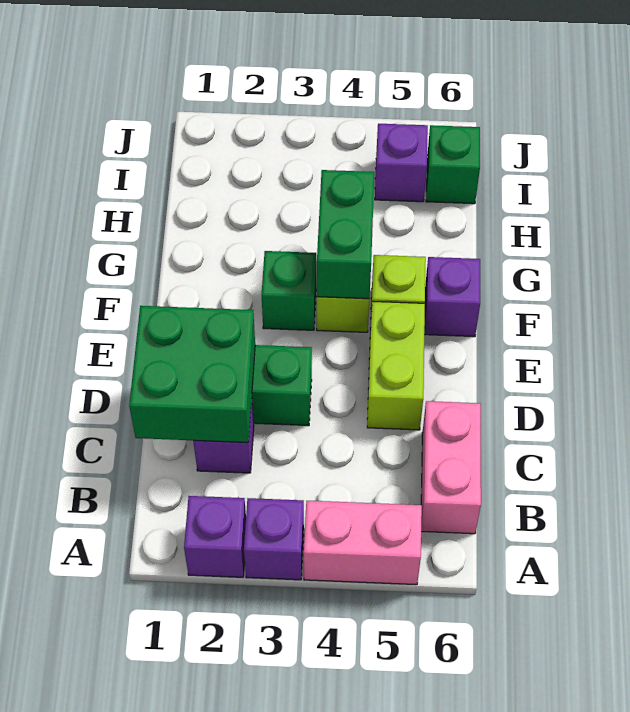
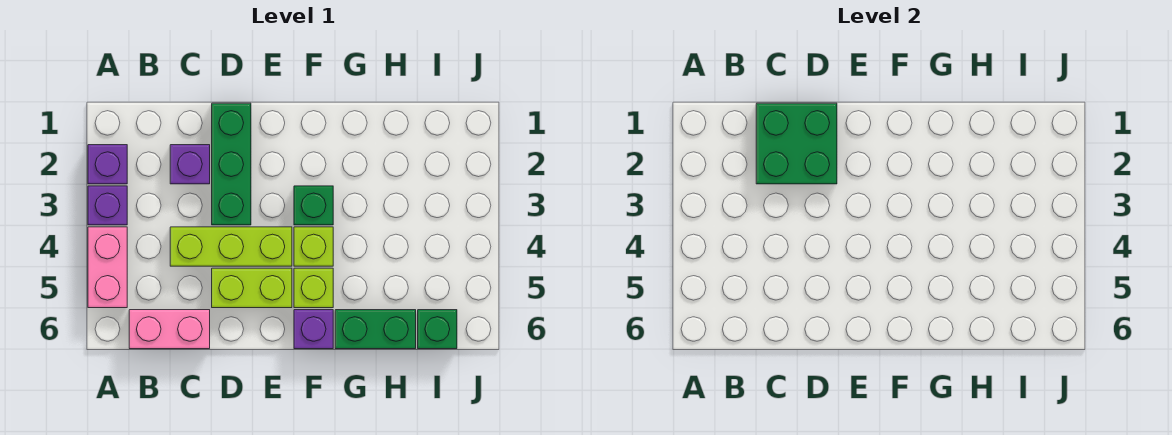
none -> lime brick C4:E4 level 1
green brick F4:G4 level 2 -> green brick G6:H6 level 1
purple brick I5 level 1 -> none

